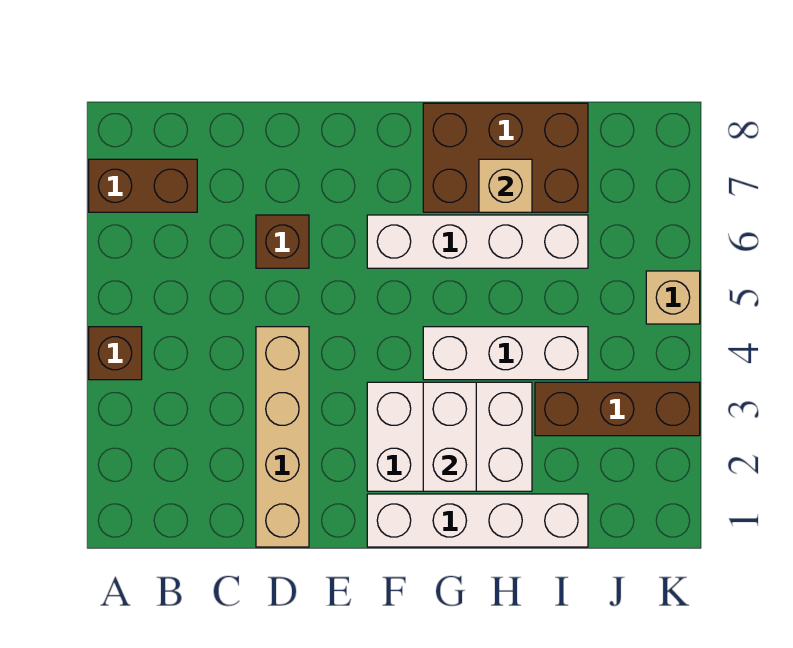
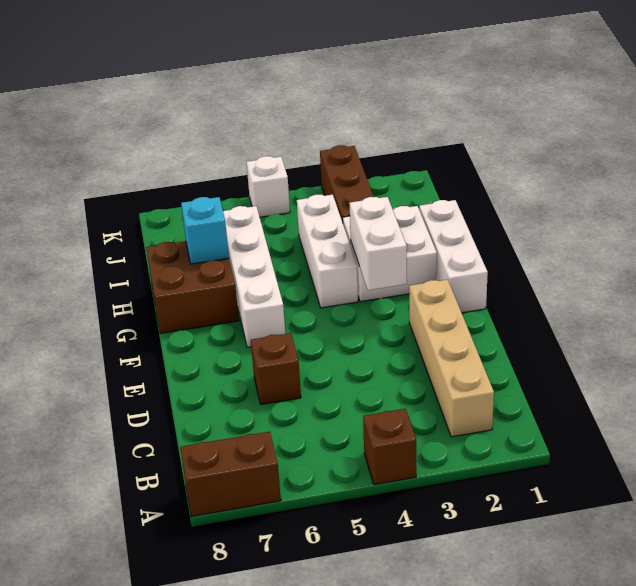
brown brick A7:B7 level 1 -> brown brick A7:A8 level 1
tan brick D1:D4 level 1 -> tan brick B2:E2 level 1
white brick F1:I1 level 1 -> white brick F1:H1 level 1
white brick F2:H3 level 1 -> white brick G2:H3 level 1
white brick G2:G3 level 2 -> white brick F3:G3 level 2
brown brick G7:I8 level 1 -> brown brick G7:H8 level 1
tan brick H7 level 2 -> cyan brick H7 level 2
tan brick K5 level 1 -> white brick K5 level 1

